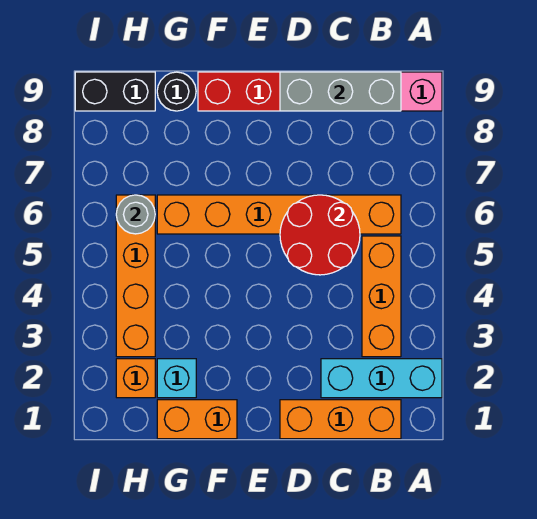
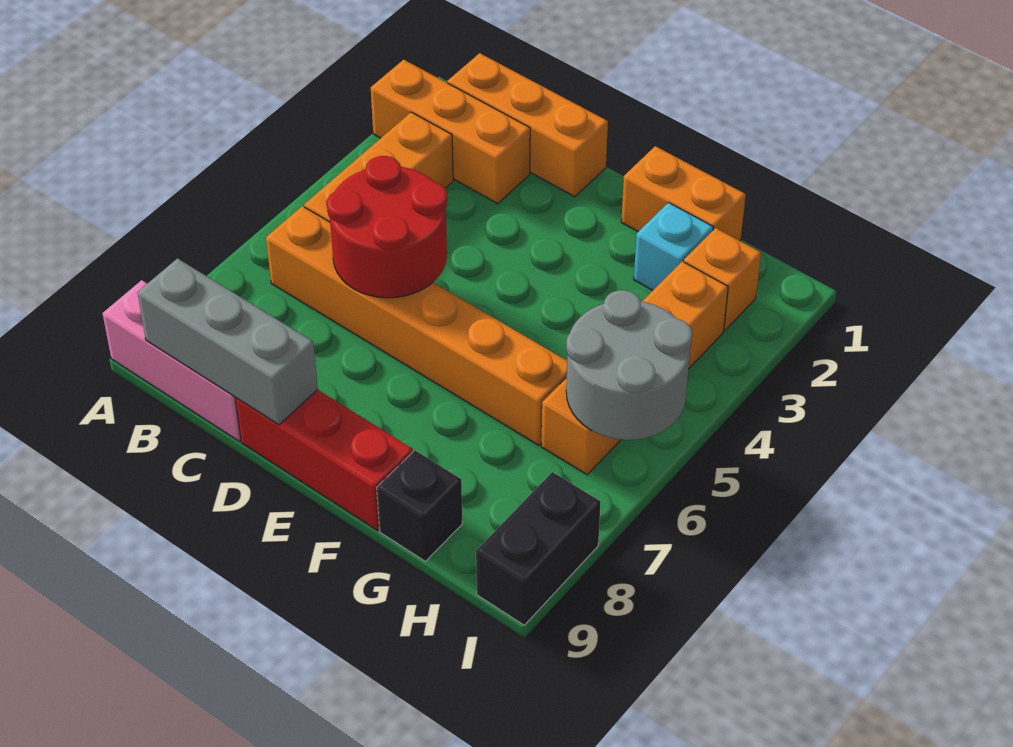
cyan brick A2:C2 level 1 -> orange brick A2:C2 level 1
black round brick G9 level 1 -> black brick G9 level 1
grey round brick H6 level 2 -> grey round brick H5:I6 level 2
black brick H9:I9 level 1 -> black brick I8:I9 level 1

